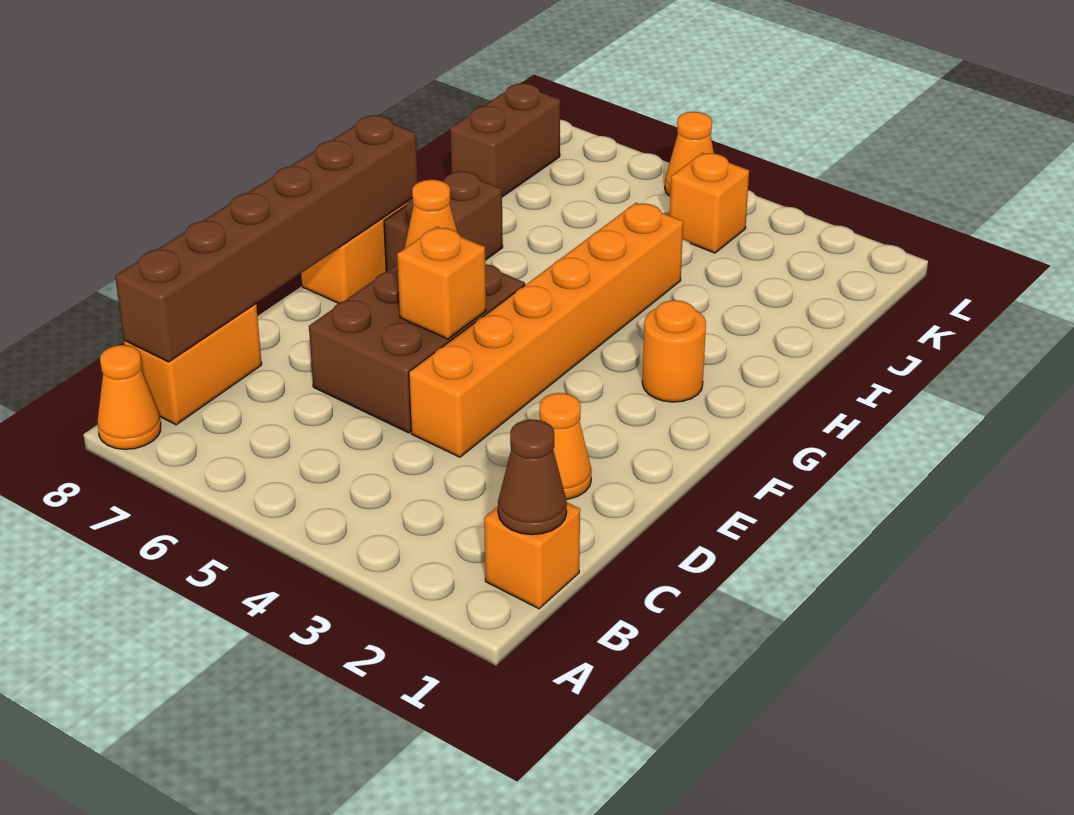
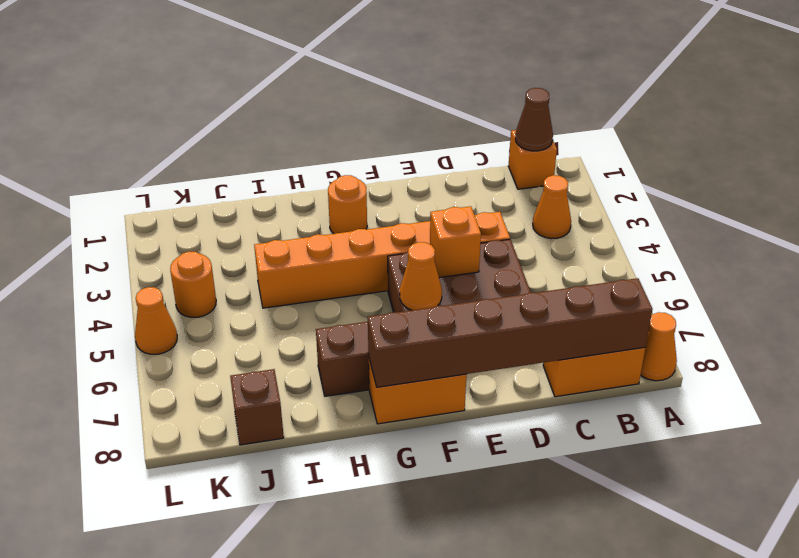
orange cone D2 level 1 -> orange cone B3 level 1
brown brick J8:K8 level 1 -> brown brick J8 level 1
orange brick K4 level 1 -> orange round brick K4 level 1

